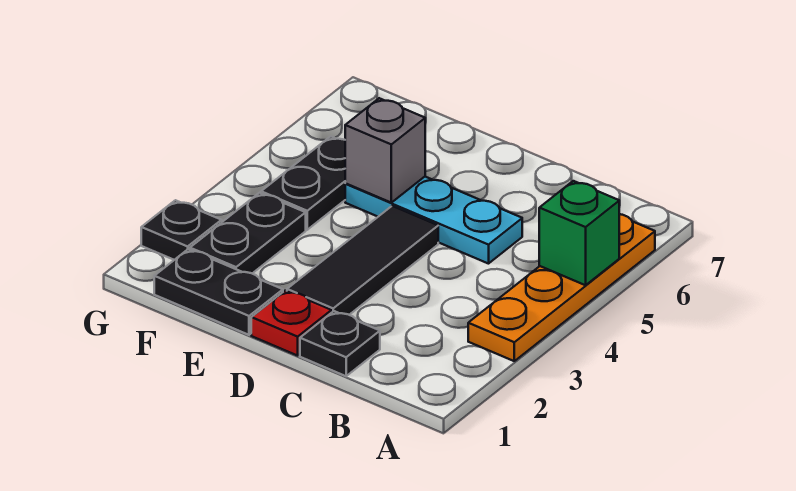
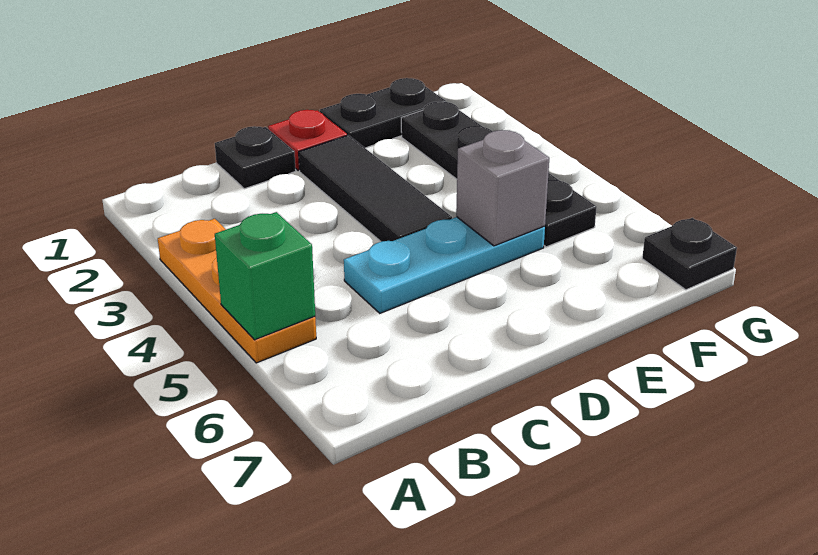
orange plate A3:A6 level 1 -> orange plate A3:A5 level 1
black plate G2 level 1 -> black plate G7 level 1

